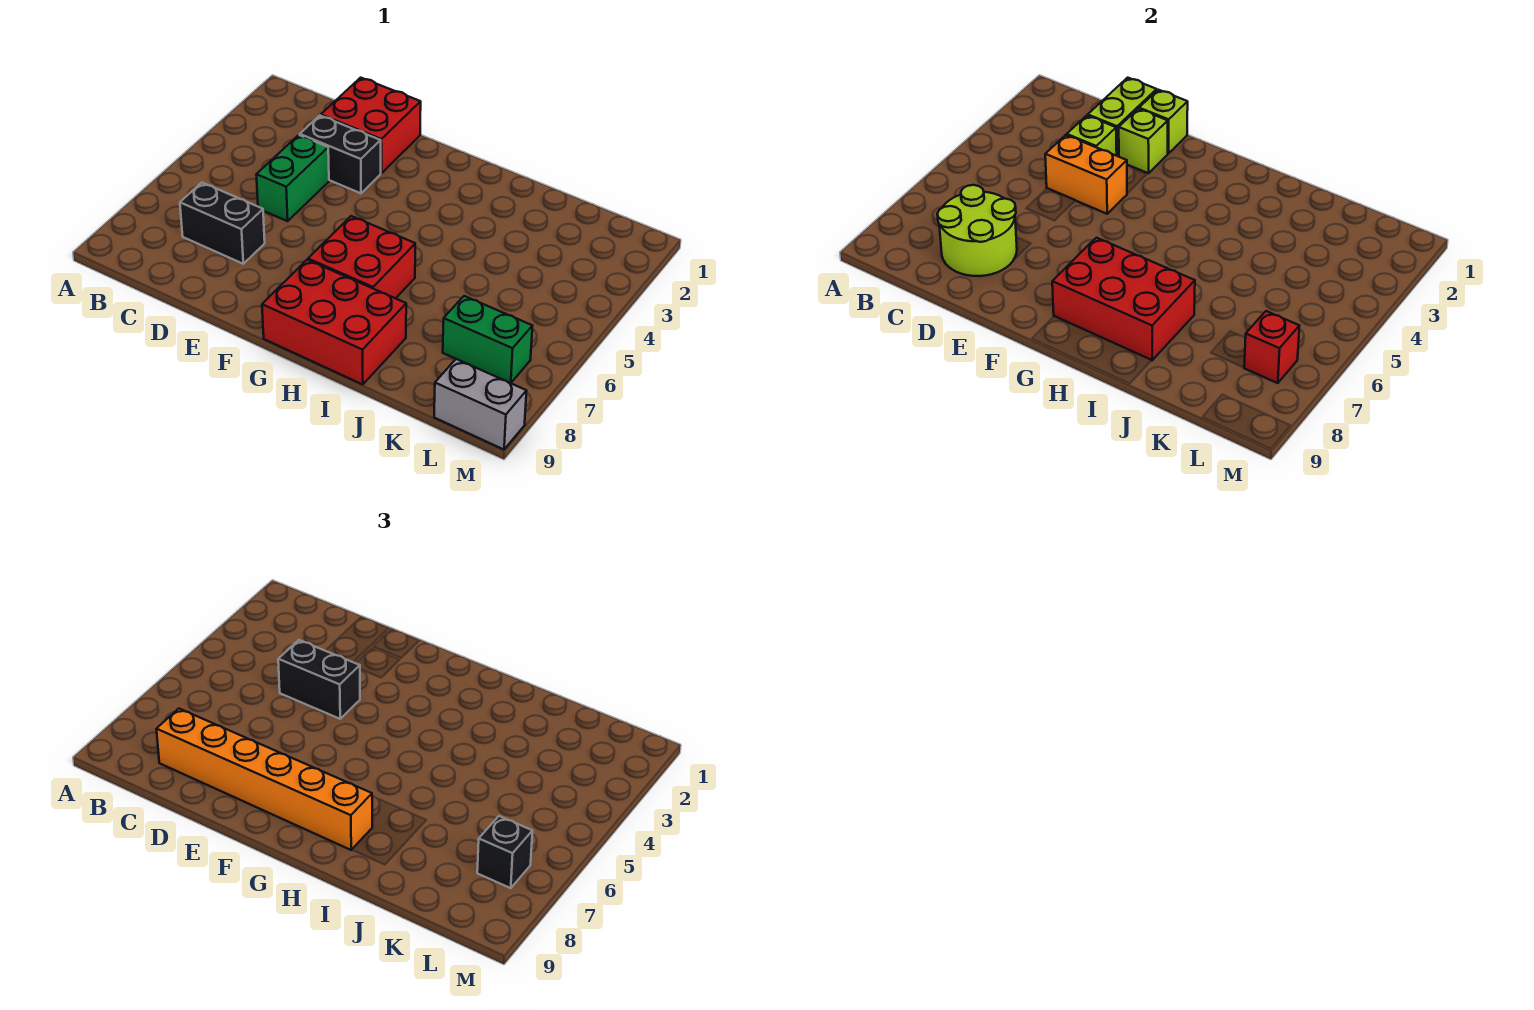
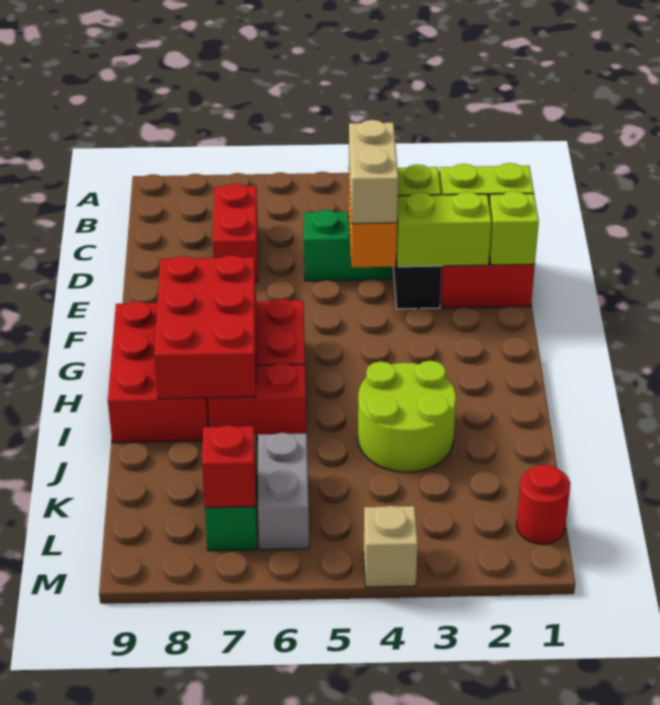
black brick C7:D7 level 1 -> red brick C7:D7 level 1
lime round brick C7:D8 level 2 -> lime round brick I3:J4 level 1
orange brick C8:H8 level 3 -> none
black brick D4:E4 level 3 -> tan brick D4:E4 level 3
lime brick E2 level 2 -> lime brick E2:E3 level 2
none -> red brick I6:I7 level 1
none -> red round brick L1 level 1
black brick L7 level 3 -> none
grey brick L9:M9 level 1 -> grey brick K6:L6 level 1
none -> tan brick M4 level 1

